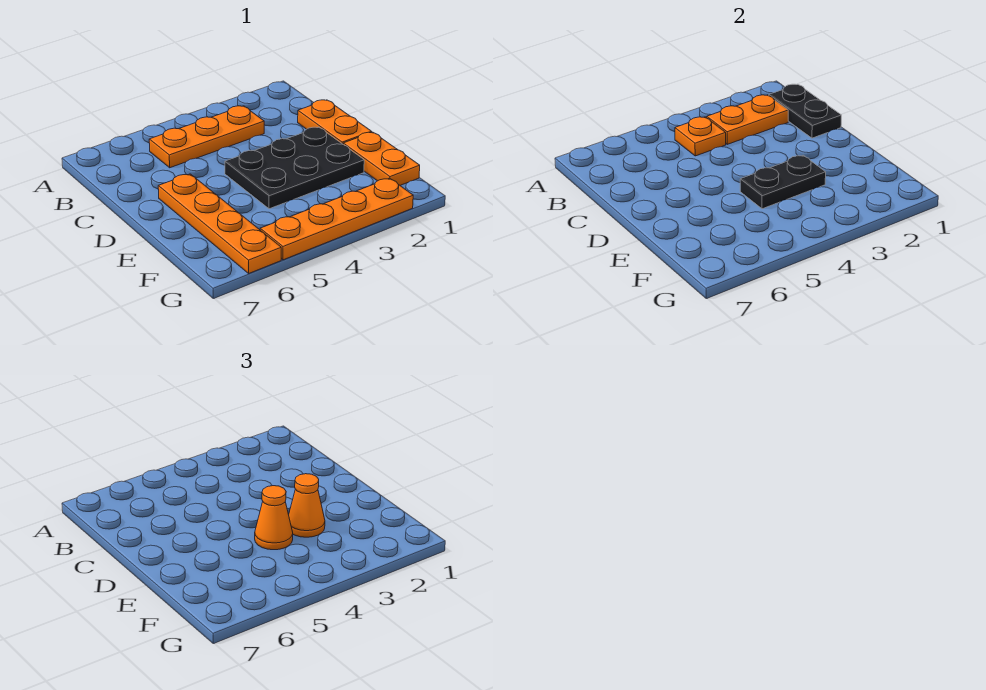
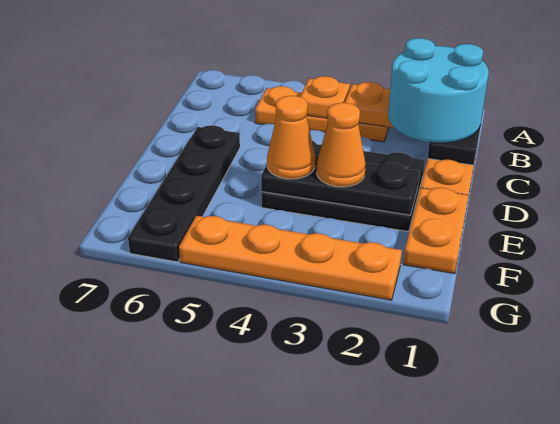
none -> cyan round brick B1:C2 level 3
orange plate D6:G6 level 1 -> black plate D6:G6 level 1
black plate E3:E4 level 2 -> black plate E2:E4 level 2

